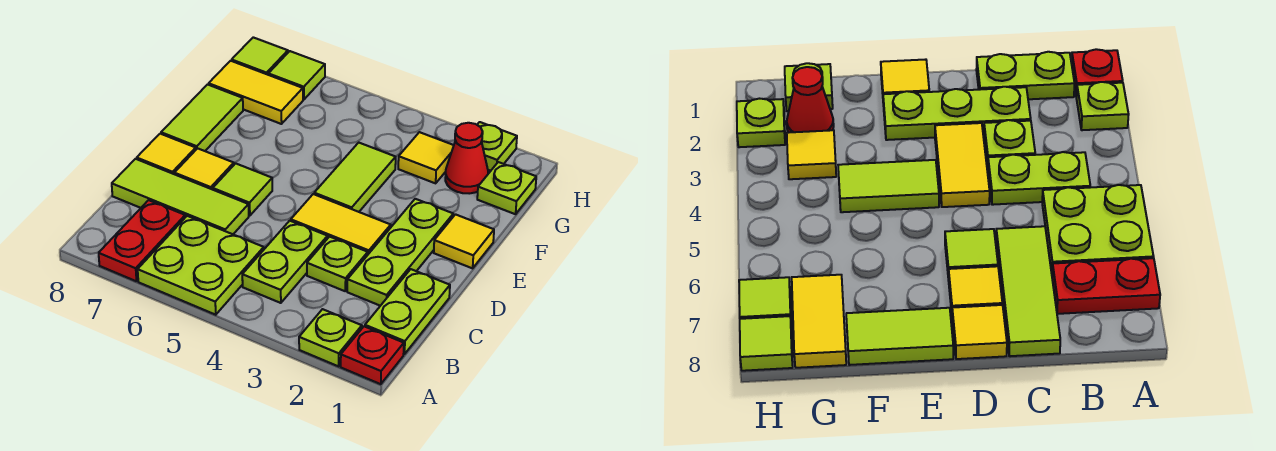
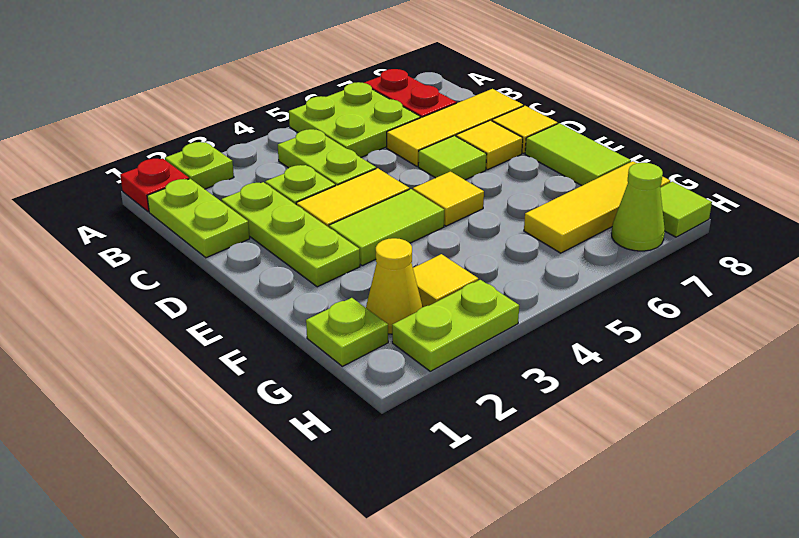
lime tile C6:C8 level 1 -> yellow tile C6:C8 level 1
yellow tile E1 level 1 -> yellow tile E5 level 1
lime tile E4:F4 level 1 -> lime tile E3:E4 level 1
red cone G2 level 1 -> yellow cone G2 level 1
yellow tile G7:G8 level 1 -> yellow tile G6:G8 level 1
lime plate H2 level 1 -> lime plate H2:H3 level 1
lime tile H7 level 1 -> lime cone H7 level 1

